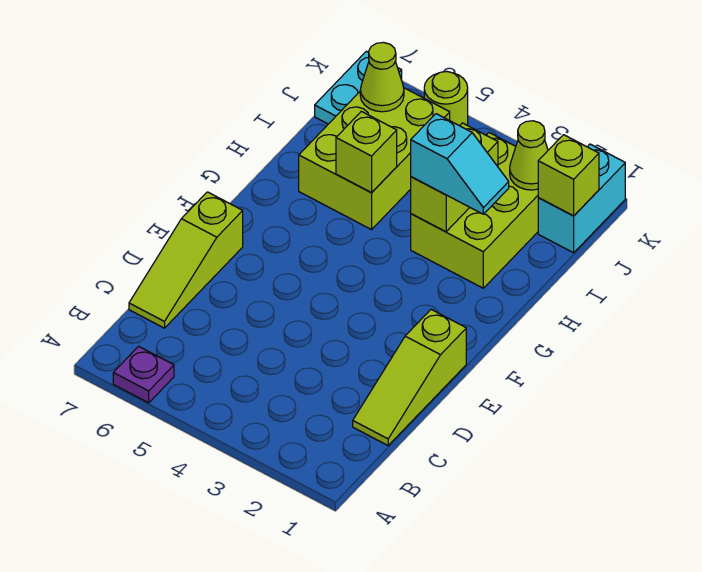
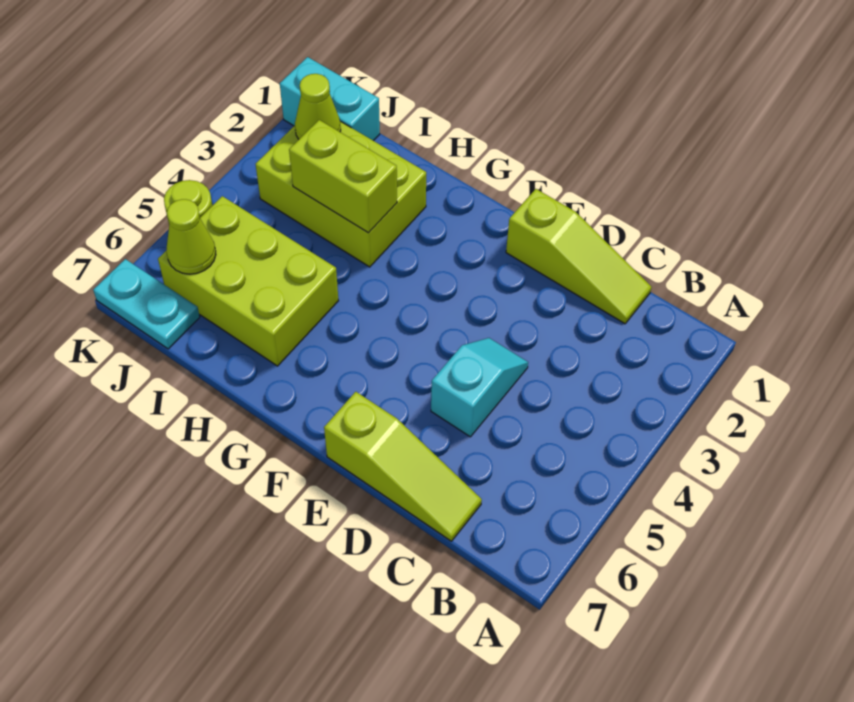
purple plate A6 level 1 -> none
cyan slope H2:H3 level 3 top 3 -> cyan slope D4:D5 level 1 top 5
lime brick H5 level 2 -> none
lime brick J1 level 2 -> none

